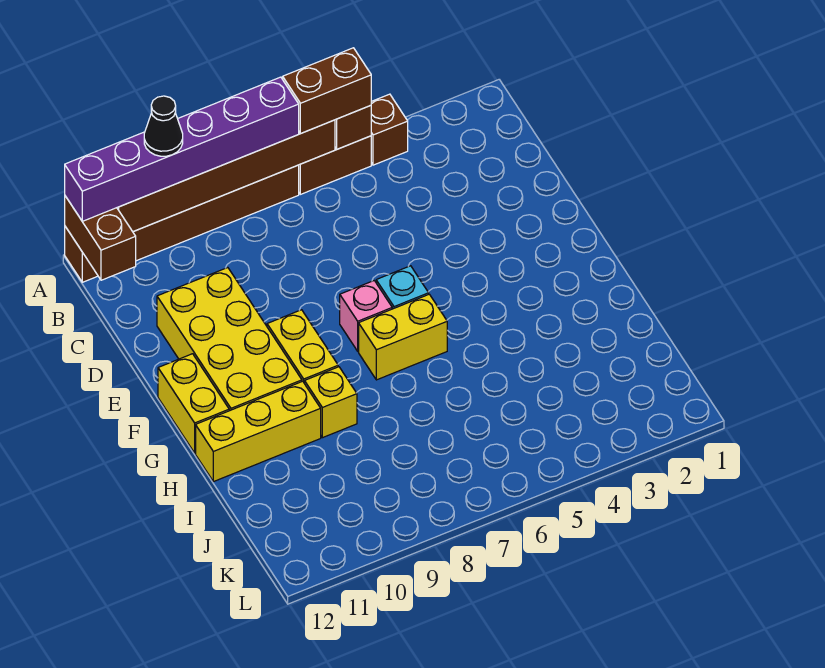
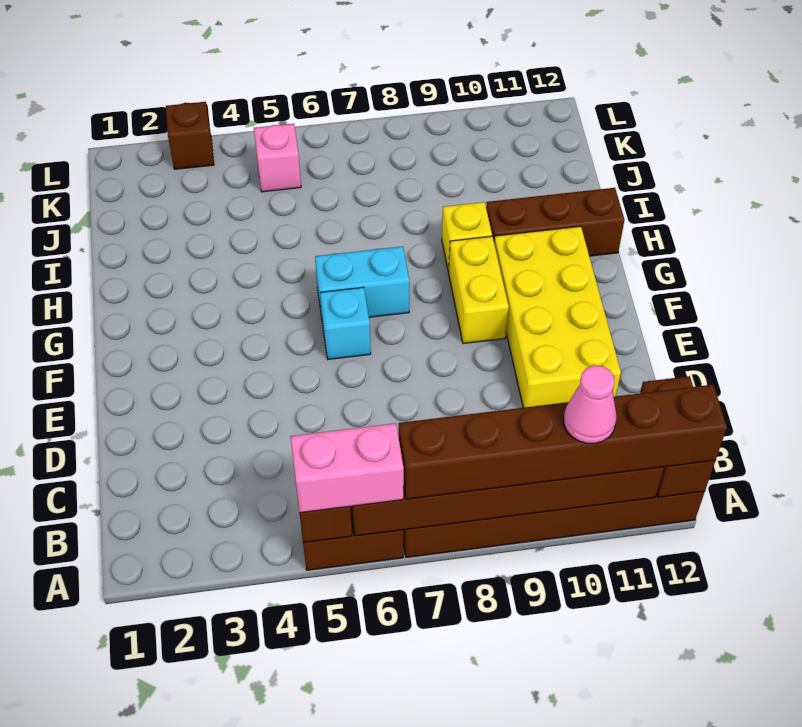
brown brick A4 level 1 -> brown brick L3 level 1
brown brick A5:A6 level 3 -> pink brick A5:A6 level 3
purple brick A7:A12 level 3 -> brown brick A7:A12 level 3
black cone A10 level 4 -> pink cone A10 level 4
pink brick F7 level 1 -> pink brick K5 level 1
yellow brick F12:G12 level 1 -> none
yellow brick G6:G7 level 1 -> cyan brick G6:G7 level 1
yellow brick H10:H12 level 1 -> brown brick H10:H12 level 1

